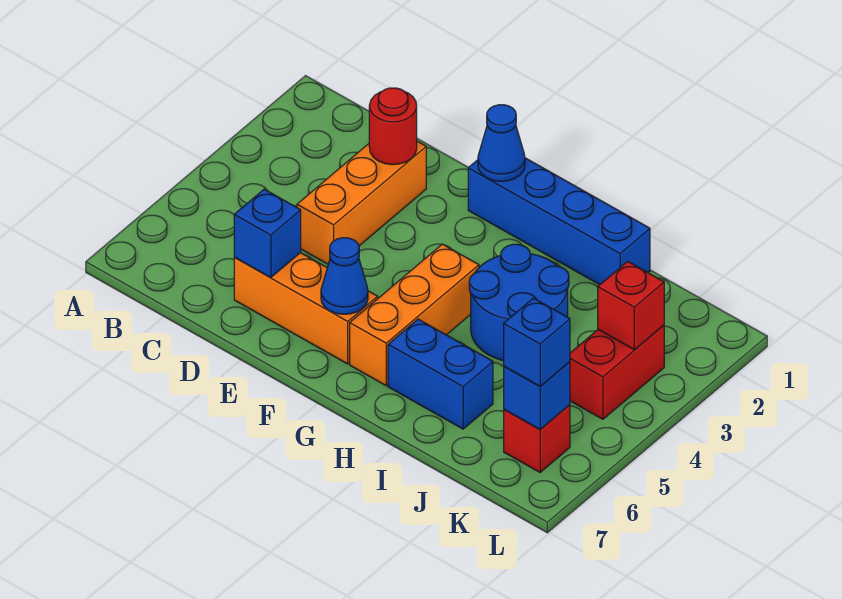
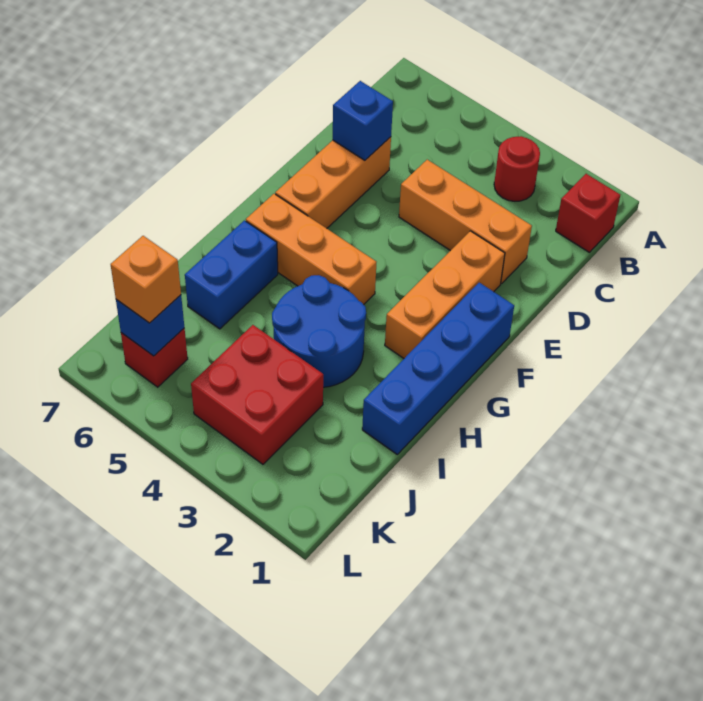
red round brick D2 level 2 -> red round brick B3 level 1
none -> orange brick E2:G2 level 1
blue cone F1 level 2 -> none
blue cone F6 level 2 -> none
red brick K3:K4 level 1 -> red brick J3:K4 level 1
red brick K3 level 2 -> red brick B1 level 1
blue brick K6 level 3 -> orange brick K6 level 3

